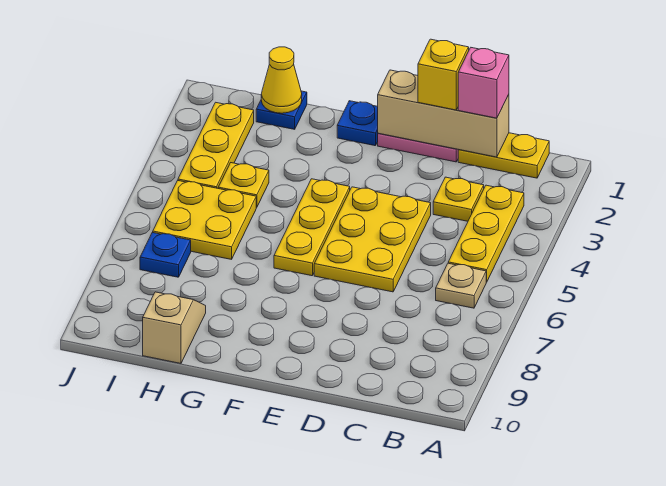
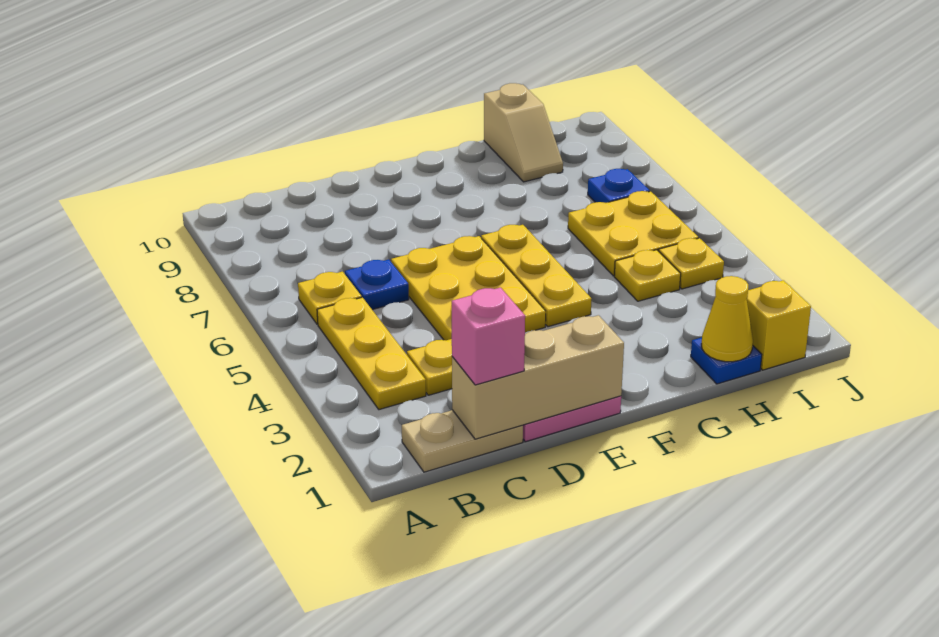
yellow plate B1:C1 level 1 -> tan plate B1:C1 level 1
tan plate B6 level 1 -> yellow plate B6 level 1
yellow brick D1 level 3 -> yellow brick I1 level 1
blue plate F1 level 1 -> blue plate C6 level 1
yellow plate I2:I4 level 1 -> yellow plate I4 level 1

